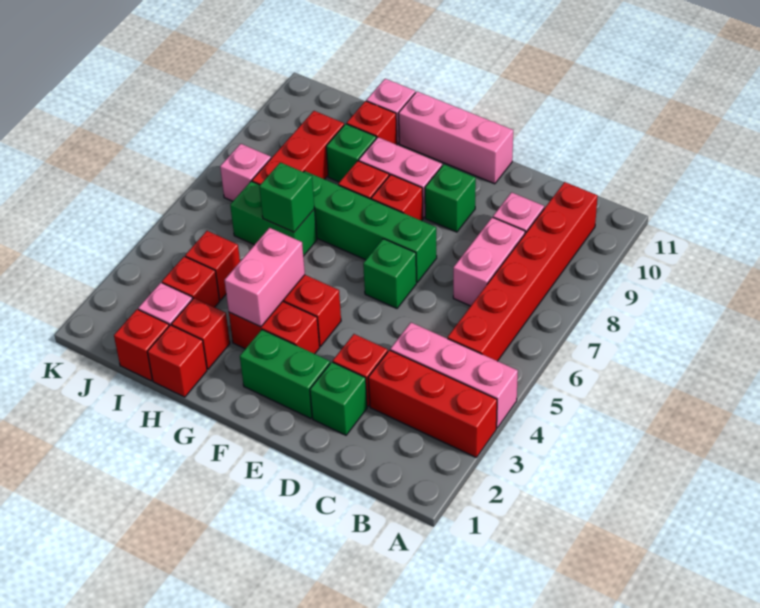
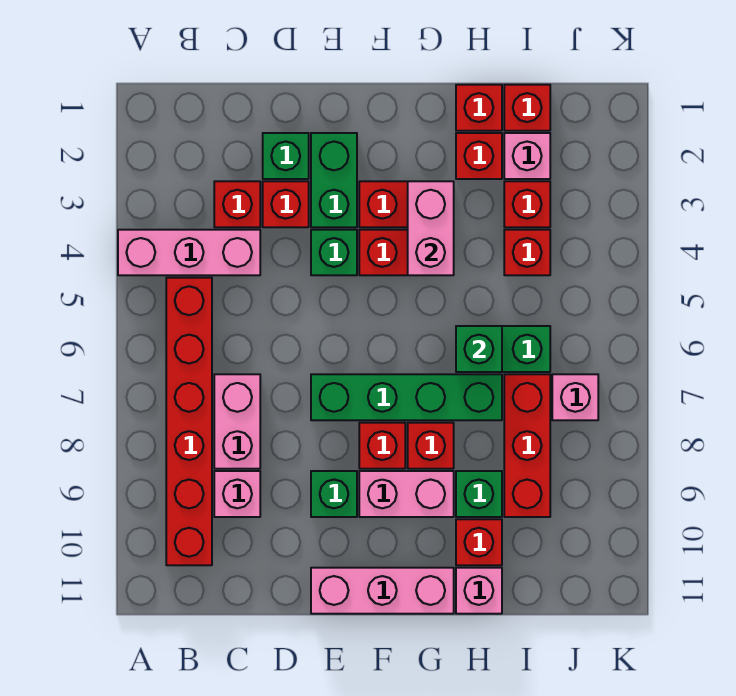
red brick A3:C3 level 1 -> red brick C3 level 1
green brick E2:F2 level 1 -> green brick E2:E3 level 1
green brick E6 level 1 -> green brick E4 level 1

